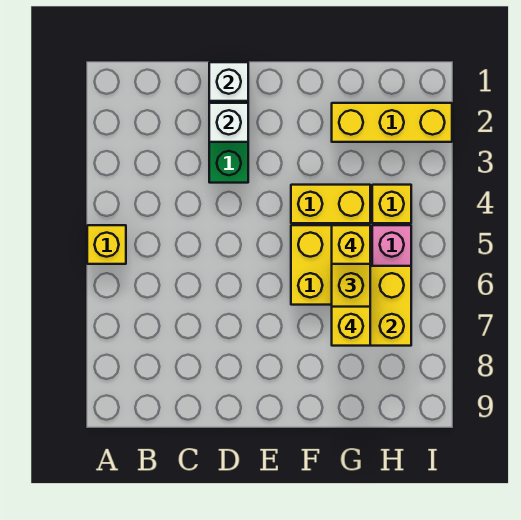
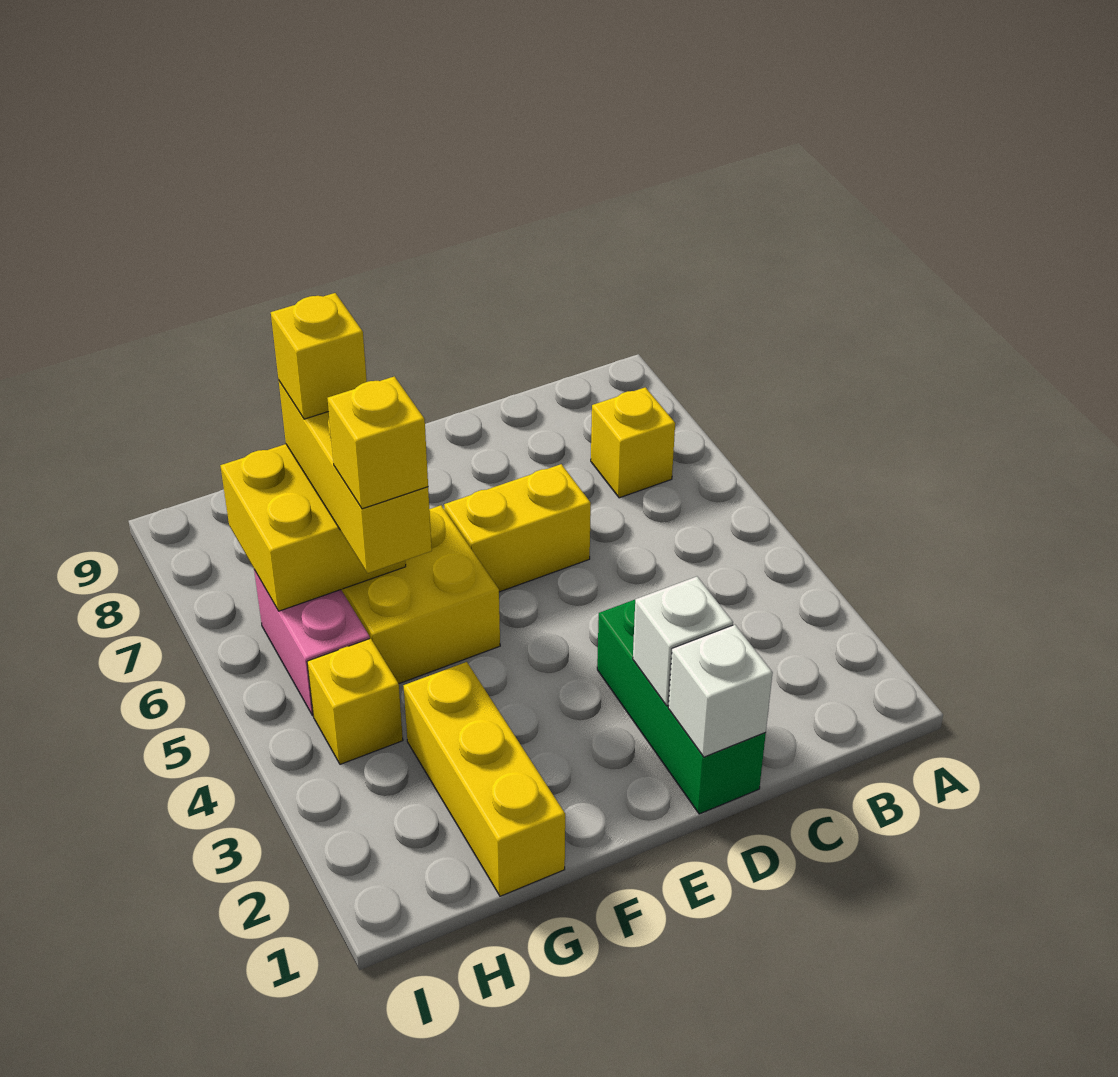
yellow brick A5 level 1 -> yellow brick B7 level 1
yellow brick F4:G4 level 1 -> yellow brick D6:E6 level 1
yellow brick G2:I2 level 1 -> yellow brick G1:G3 level 1

